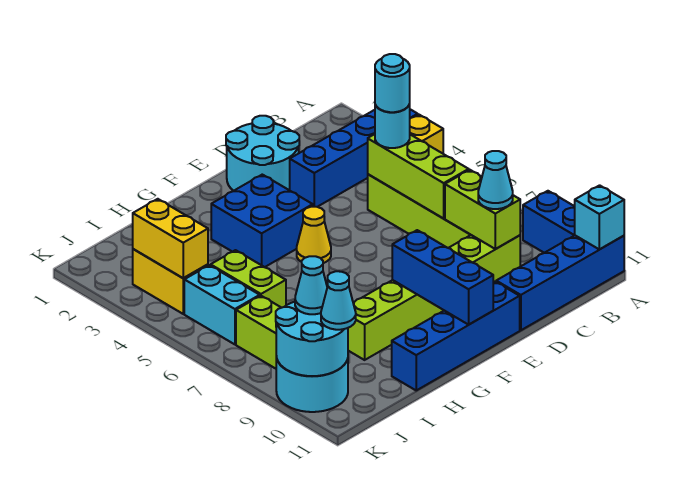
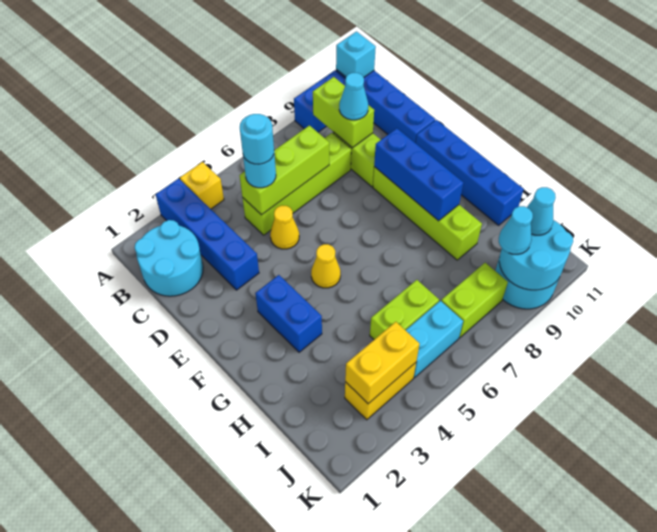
lime brick C8:C9 level 2 -> lime brick B9:C9 level 2
cyan round brick D1:E2 level 1 -> cyan round brick B1:C2 level 1
none -> yellow cone D5 level 1
blue brick F3:G4 level 1 -> blue brick F3:G3 level 1
blue brick F9:F11 level 2 -> blue brick E9:G9 level 2

